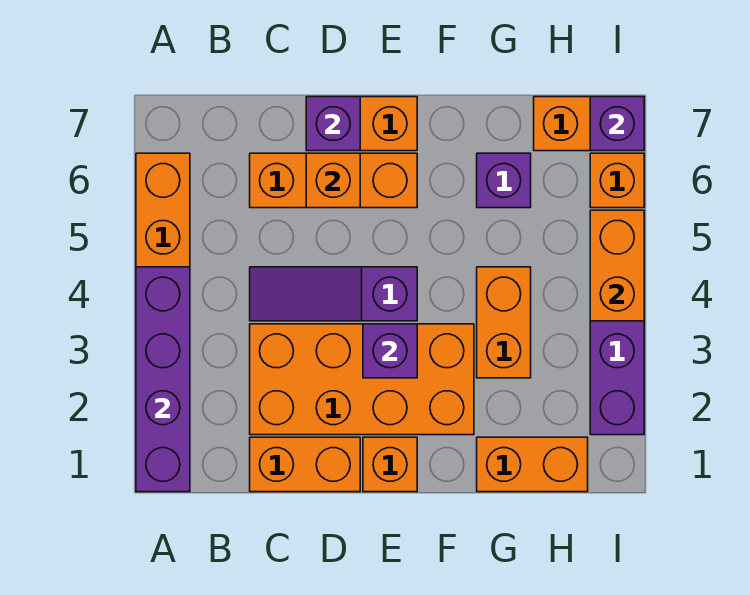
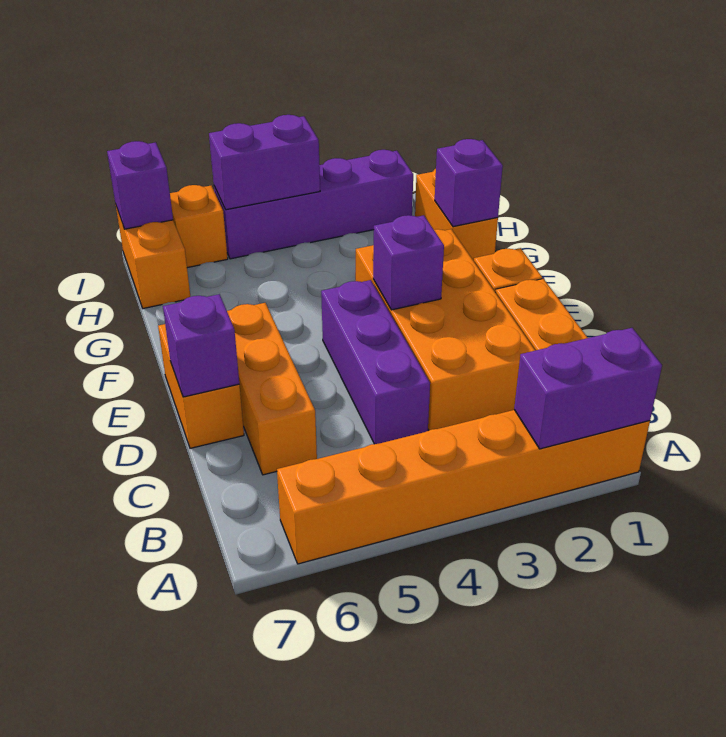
purple brick A1:A4 level 2 -> purple brick A1:A2 level 2
purple slope C4:E4 level 1 top E -> purple brick C4:E4 level 1
orange brick D6 level 2 -> none
orange brick G3:G4 level 1 -> none
purple brick G6 level 1 -> purple brick G1 level 2
orange brick I4:I5 level 2 -> purple brick I4:I5 level 2

